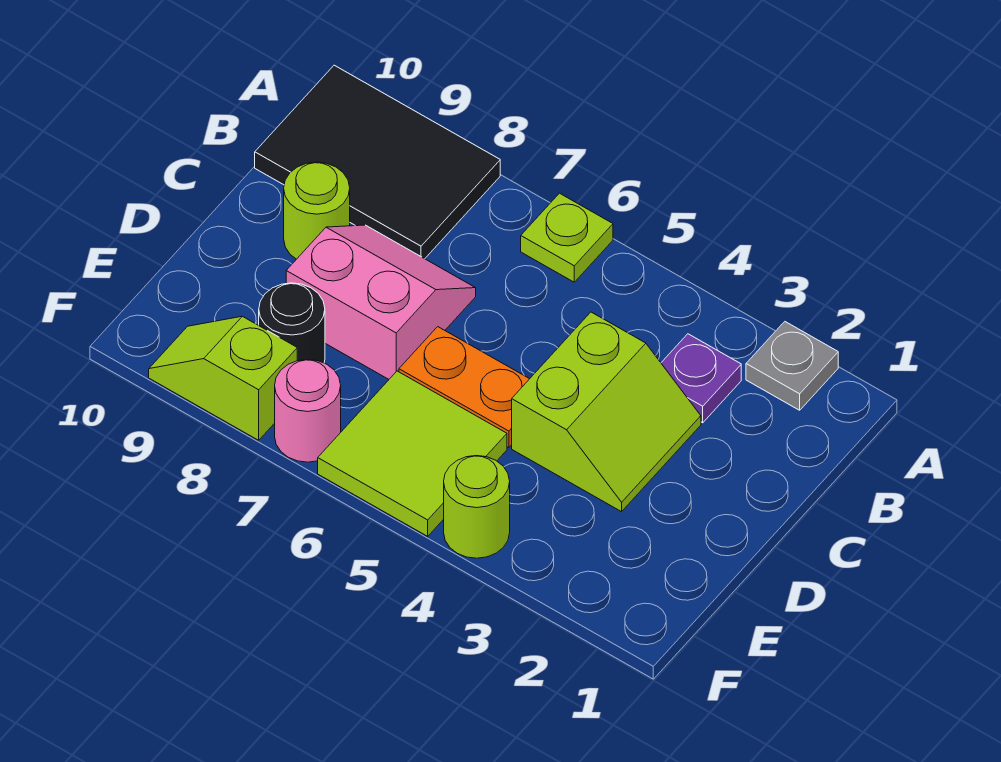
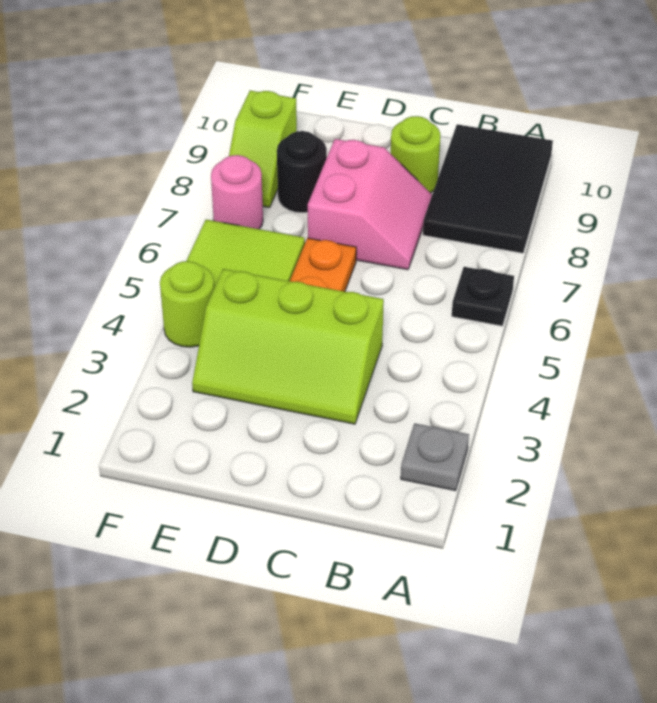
lime plate A6 level 1 -> black plate A6 level 1
purple plate B3 level 1 -> none
lime slope C3:D4 level 1 top 4 -> lime slope C3:E4 level 1 top 4
lime slope F8:F9 level 1 top 8 -> lime slope F8:F9 level 1 top 9

